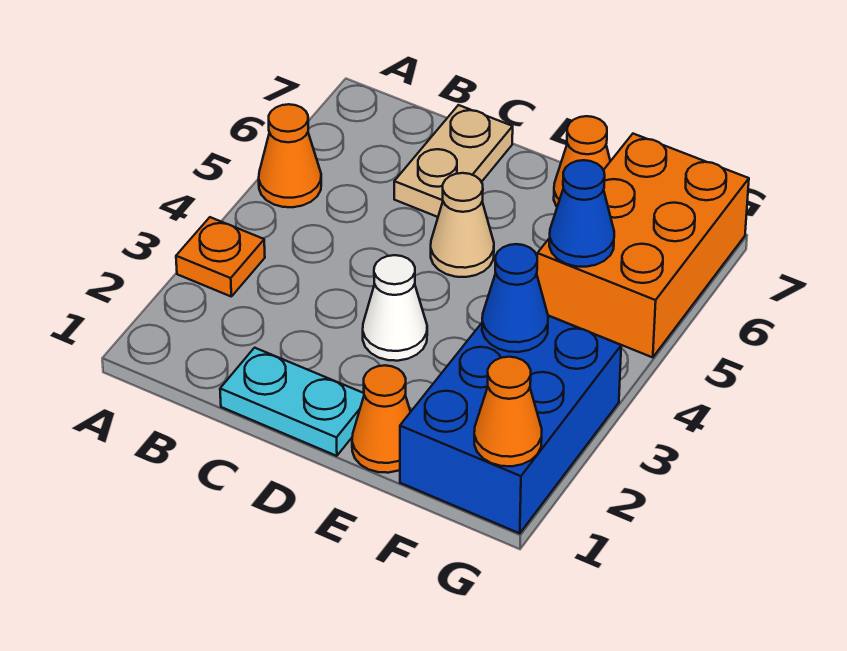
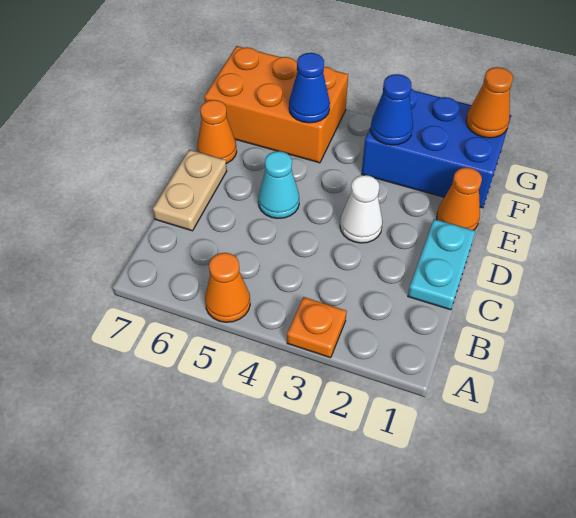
tan plate C6:C7 level 1 -> tan plate C7:D7 level 1
tan cone D5 level 1 -> cyan cone D5 level 1

